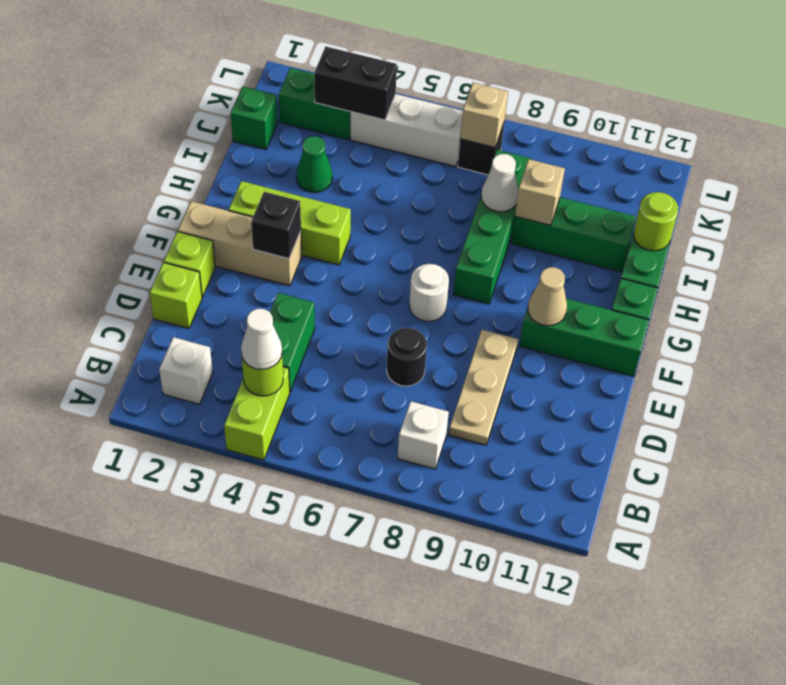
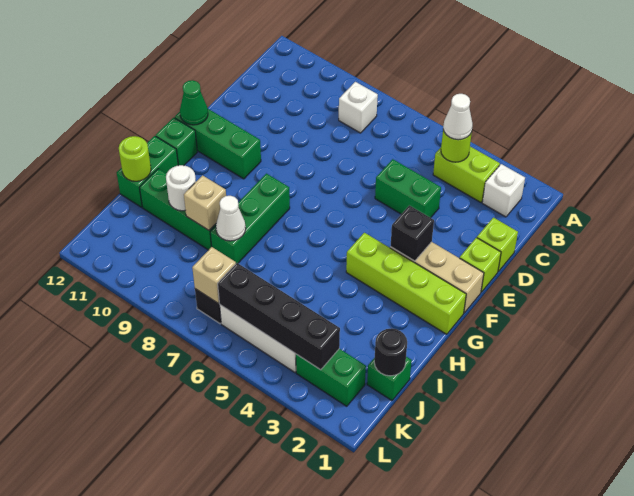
lime brick A4:B4 level 1 -> lime brick B3:B4 level 1
green brick C4:D4 level 1 -> green brick D4:D5 level 1
tan plate C9:E9 level 1 -> none
black round brick D7 level 1 -> black round brick J1 level 2
white round brick F7 level 1 -> white round brick I10 level 2
tan cone F10 level 2 -> none
lime brick G2:G4 level 1 -> lime brick G1:G4 level 1
green brick G8:J8 level 1 -> green brick G8:I8 level 1
green cone I3 level 1 -> green cone F12 level 2
black brick K3:K4 level 2 -> black brick K3:K6 level 2

